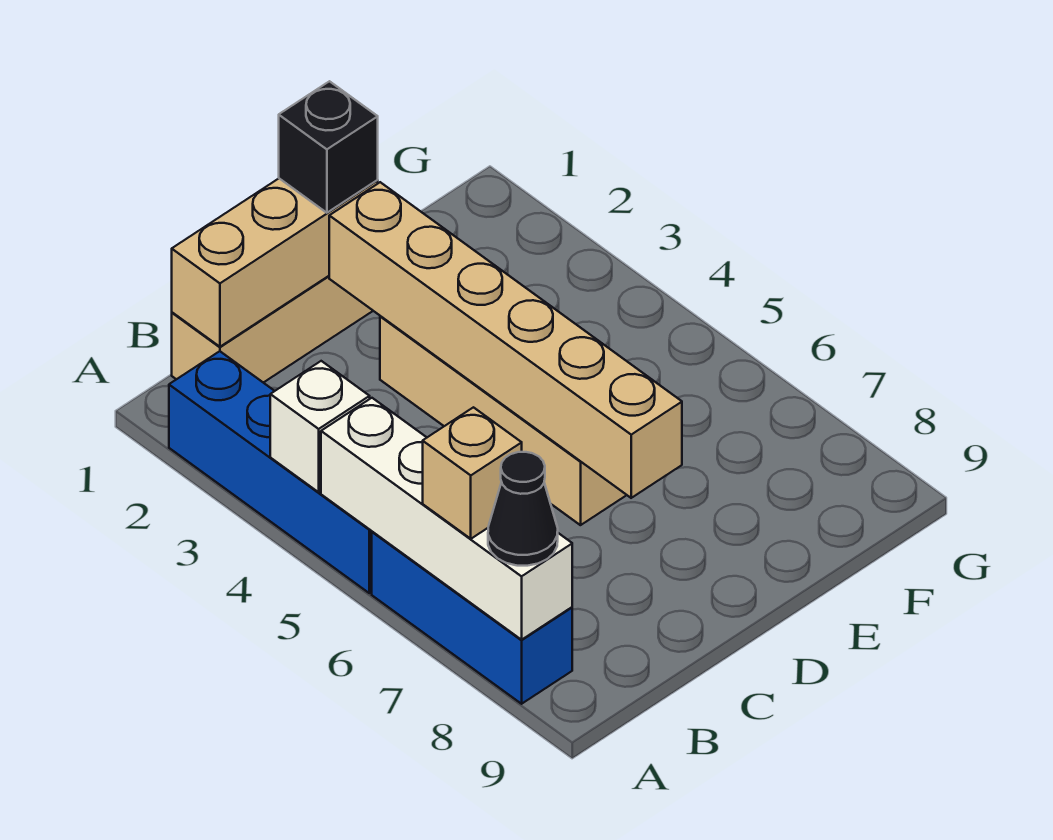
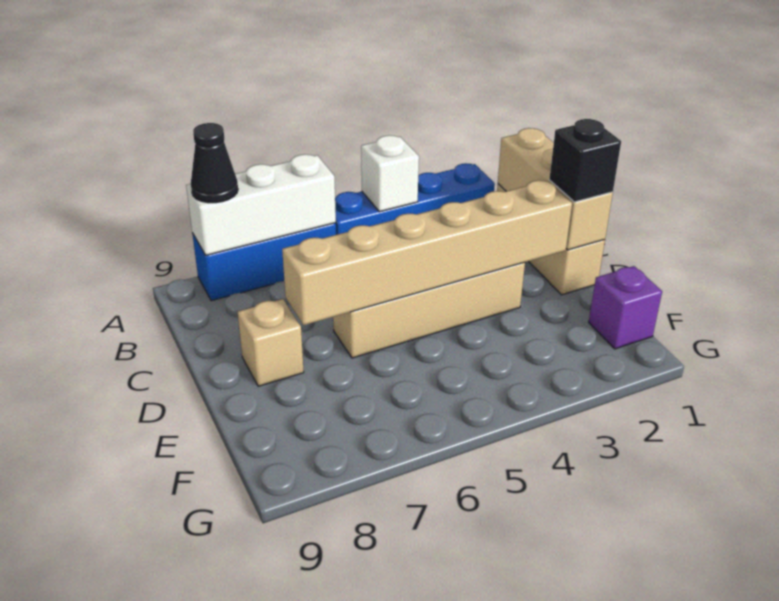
white brick A5:A8 level 2 -> white brick A6:A8 level 2
tan brick A7 level 3 -> tan brick D8 level 1
none -> purple brick F1 level 1

